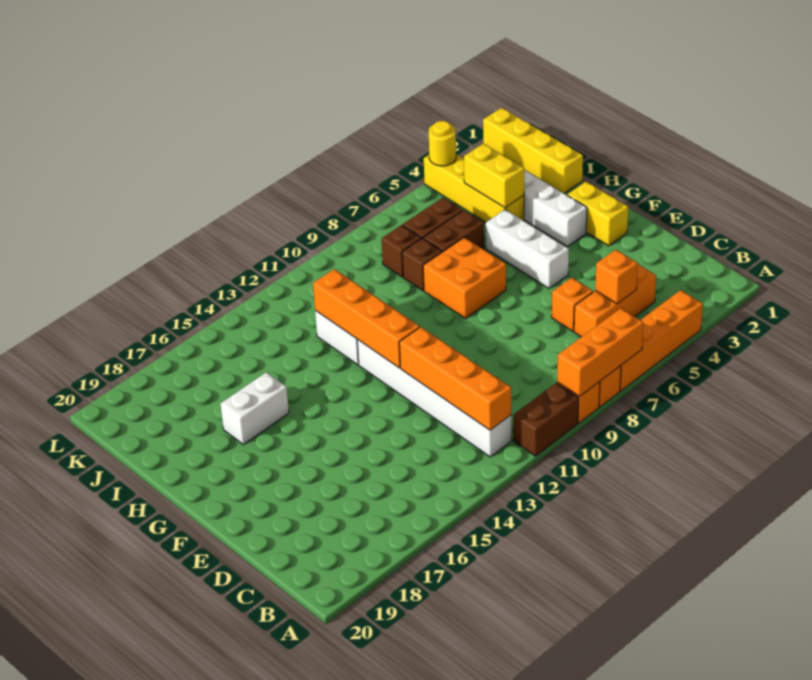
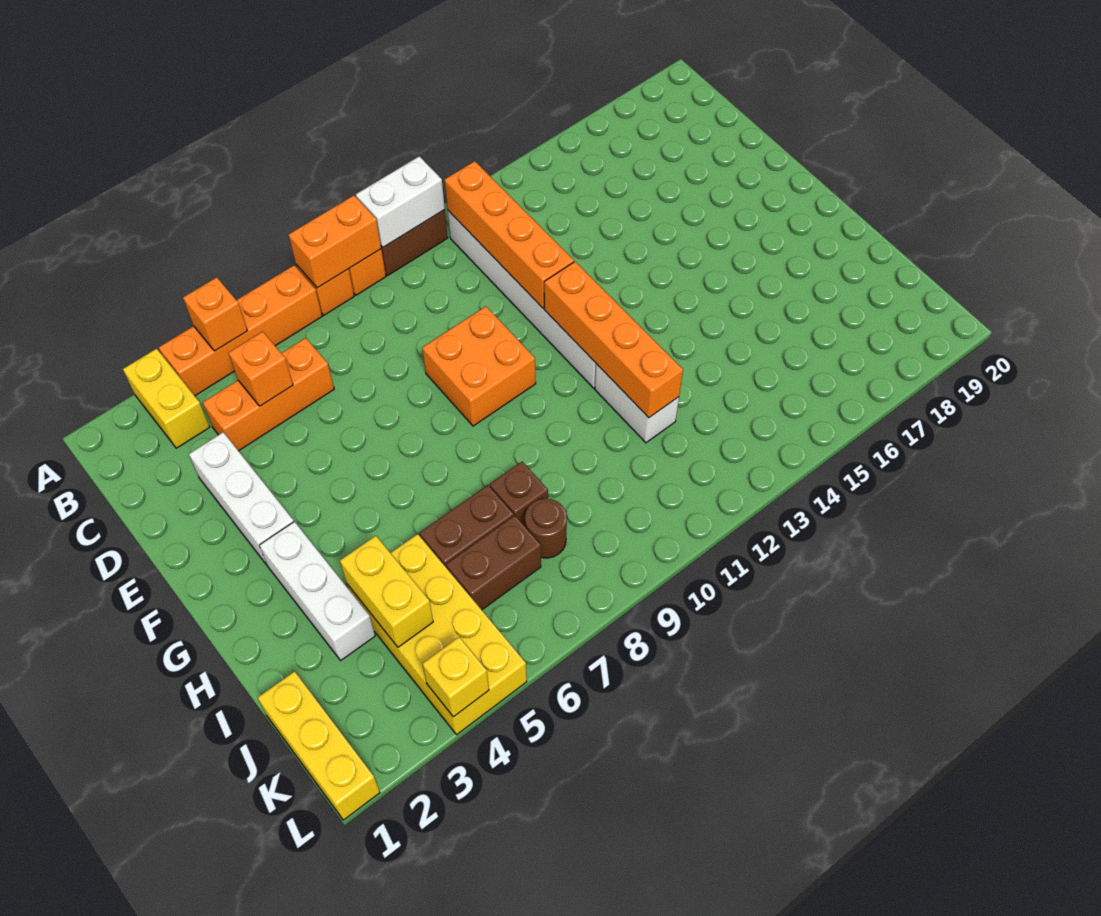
orange brick A7:A9 level 2 -> orange brick A8:A9 level 2
orange brick D6 level 1 -> orange brick A5 level 2
yellow brick F2:G2 level 1 -> yellow brick A3:B3 level 1
white brick F5:H5 level 1 -> white brick D3:F3 level 1
orange brick G7:H8 level 1 -> orange brick E9:F10 level 1
white brick H16:H17 level 1 -> white brick A10:A11 level 2
yellow brick I1:L1 level 1 -> yellow brick J1:L1 level 1
yellow brick I4:L4 level 1 -> yellow brick I4:L5 level 1
brown brick J8 level 1 -> brown round brick J8 level 1
yellow round brick L4 level 2 -> yellow brick L4 level 2

